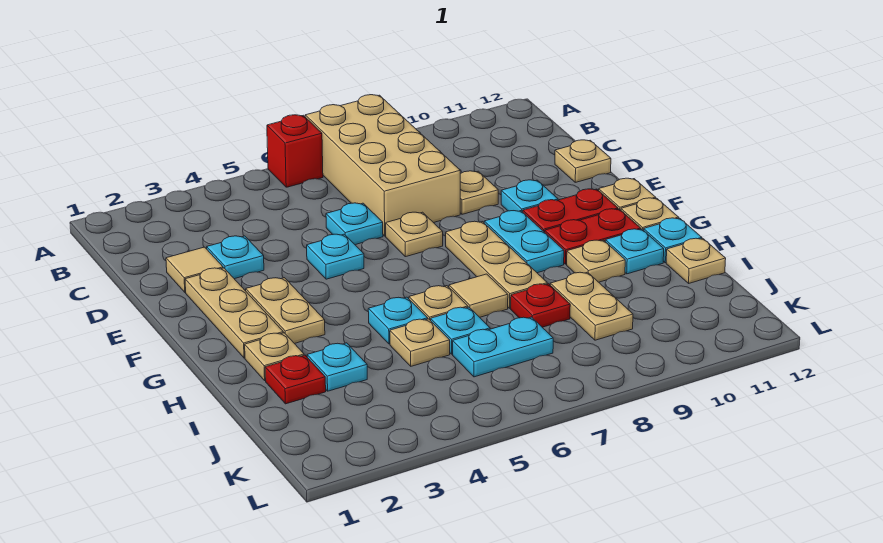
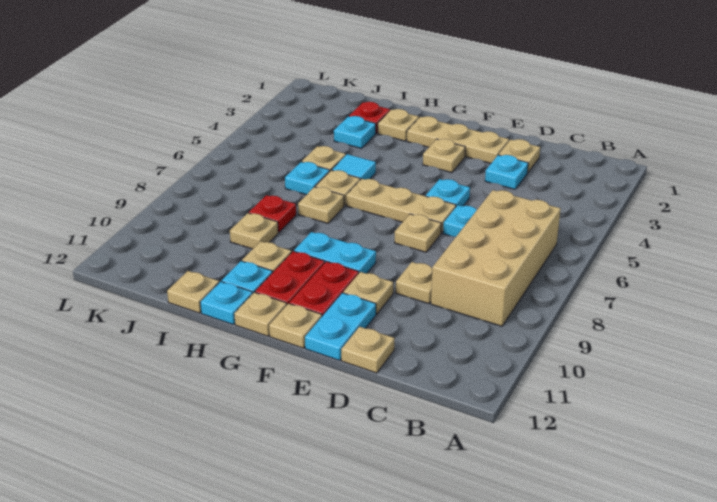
red brick A6 level 1 -> none
tan brick A7:D8 level 1 -> tan brick B6:C9 level 1
tan tile D2 level 1 -> tan plate D2 level 1
cyan plate E10 level 1 -> tan plate E10 level 1
tan plate F3:G3 level 1 -> tan plate F3 level 1
tan plate F8:H8 level 1 -> tan plate E6:G6 level 1
cyan plate H5 level 1 -> cyan tile H5 level 1
tan tile H7 level 1 -> tan plate H7 level 1
tan plate I9:J9 level 1 -> tan plate I9 level 1
cyan plate J6:J7 level 1 -> cyan plate E11:E12 level 1

